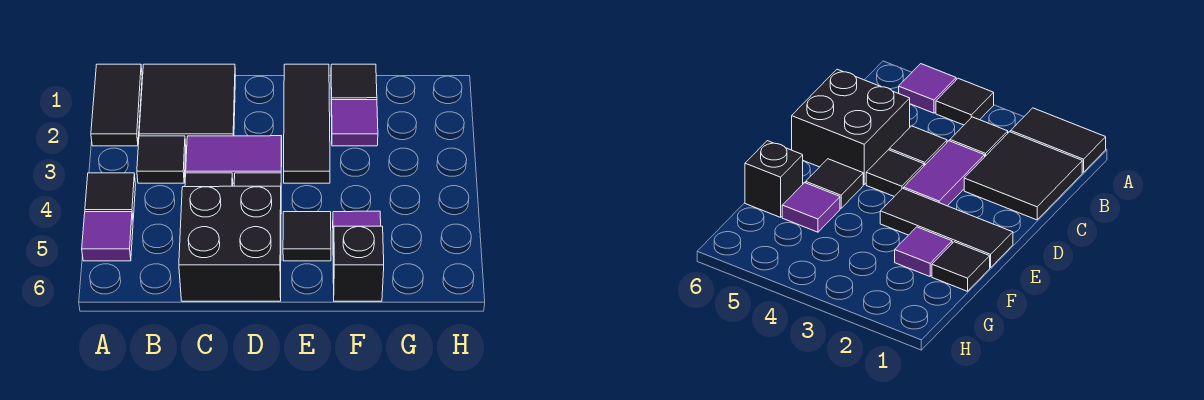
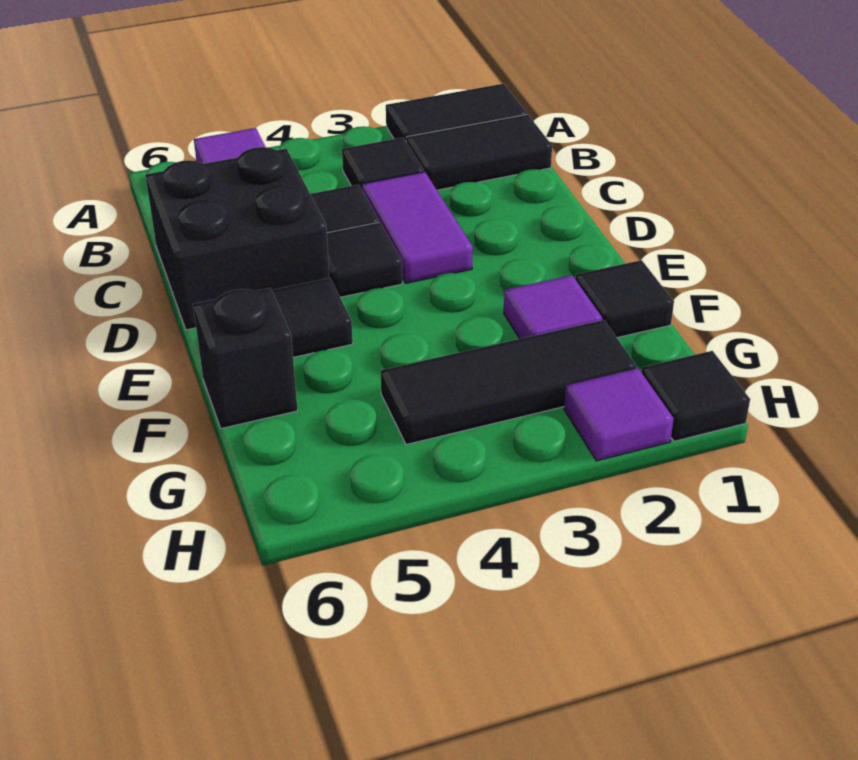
black tile A4 level 1 -> black tile H1 level 1
black tile B1:C2 level 1 -> black tile B1:B2 level 1
black tile E1:E3 level 1 -> black tile G2:G4 level 1
purple tile F5 level 1 -> purple tile H2 level 1

